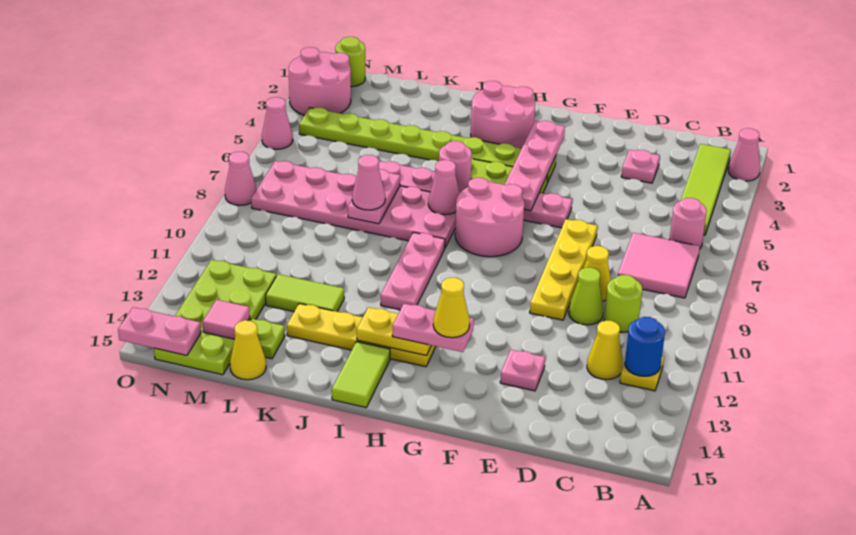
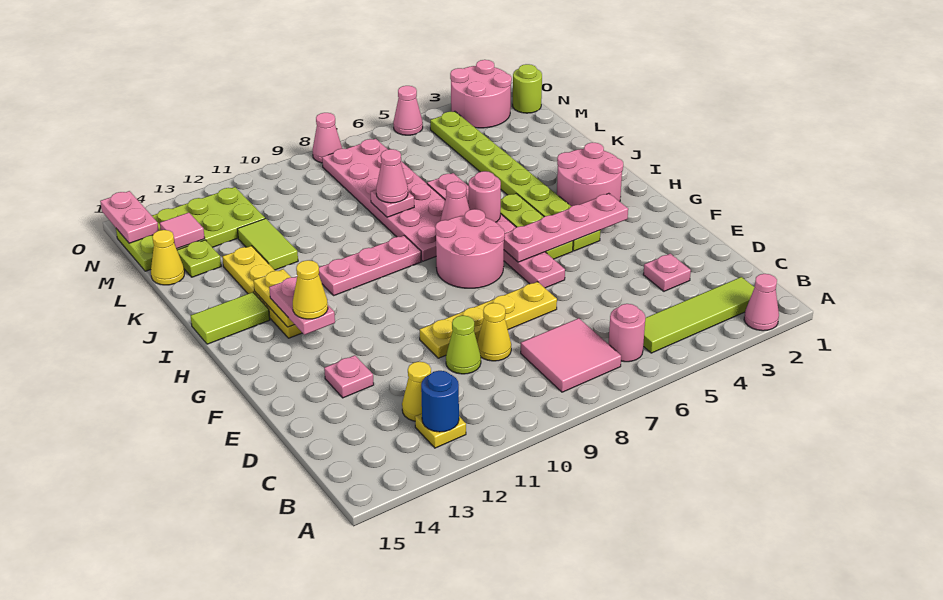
lime round brick C10 level 1 -> none
pink plate K7:K8 level 2 -> pink plate K8 level 2

